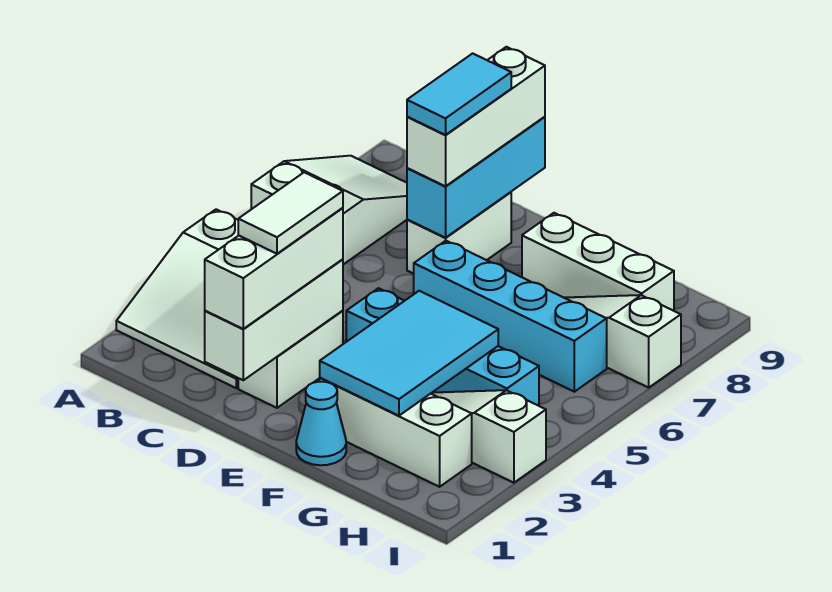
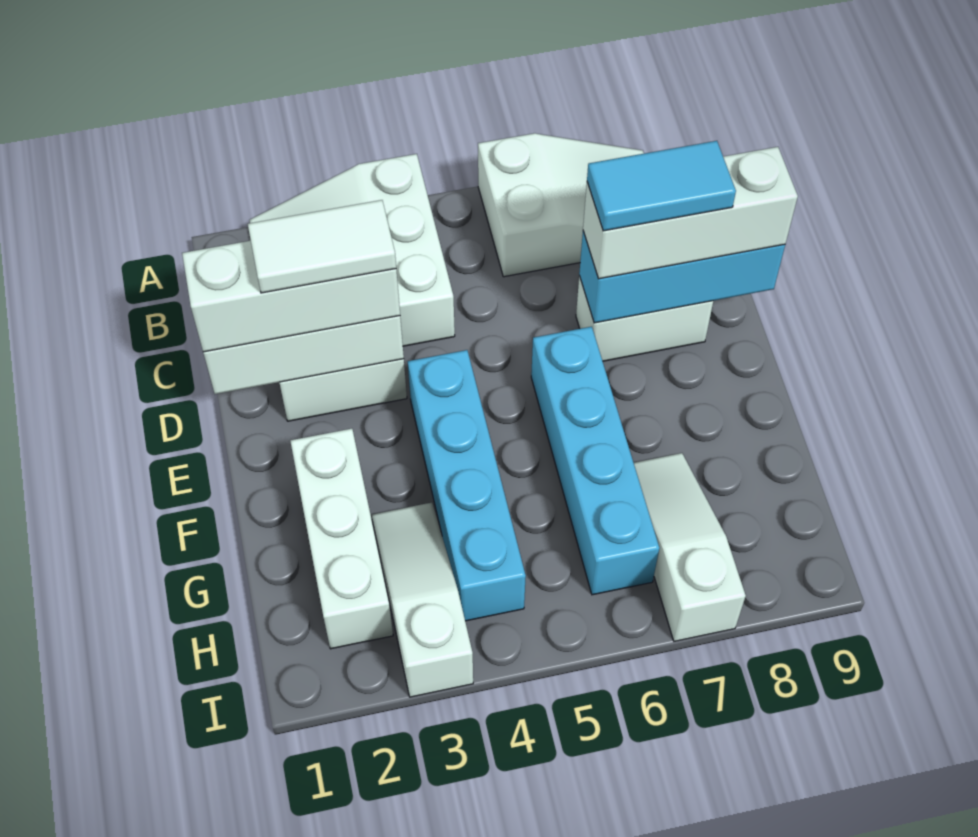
cyan cone F1 level 1 -> none
cyan tile F2:G4 level 2 -> none
white brick F8:H8 level 1 -> none

